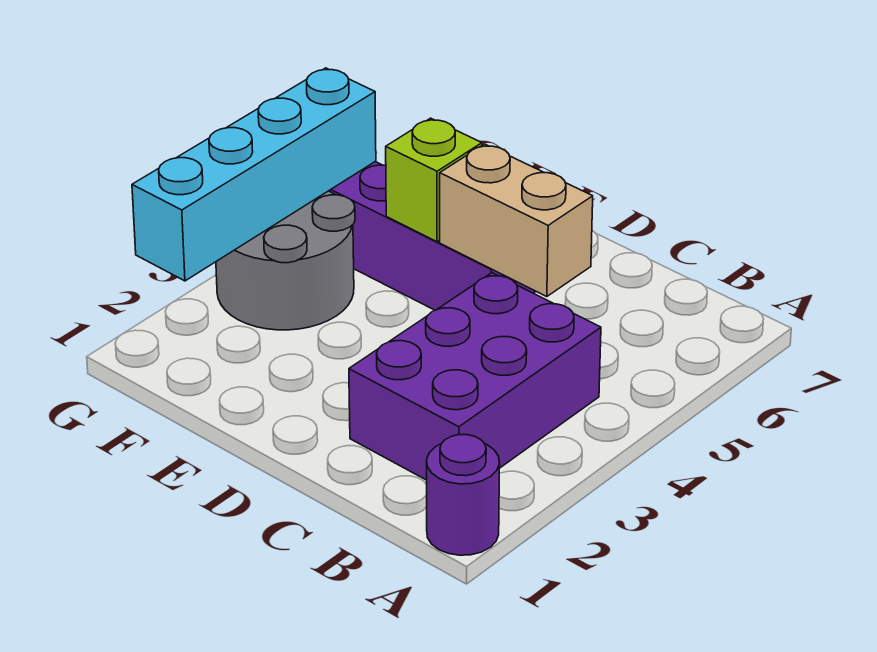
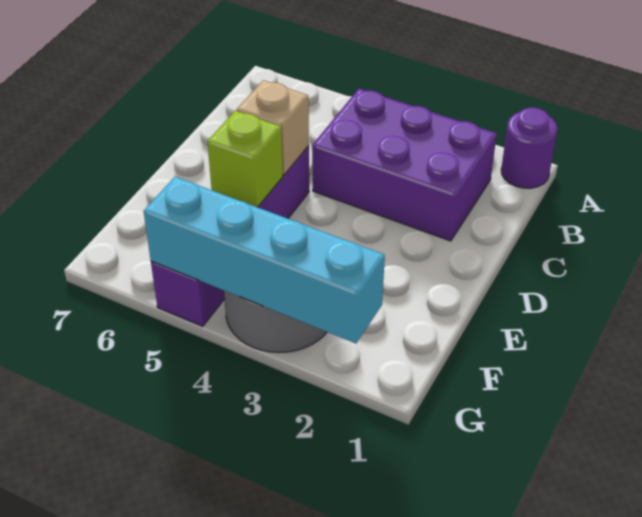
tan brick C5:D5 level 2 -> tan brick D5 level 2

